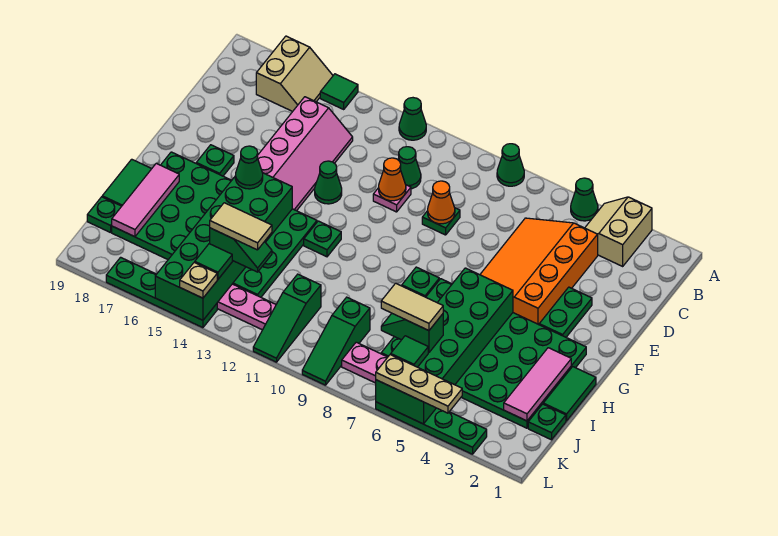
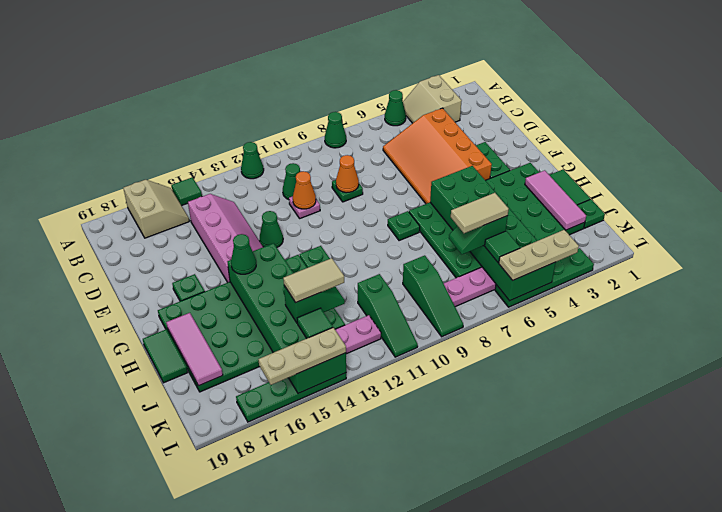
green plate J19 level 1 -> none
tan plate L14 level 3 -> tan plate L14:L16 level 3

